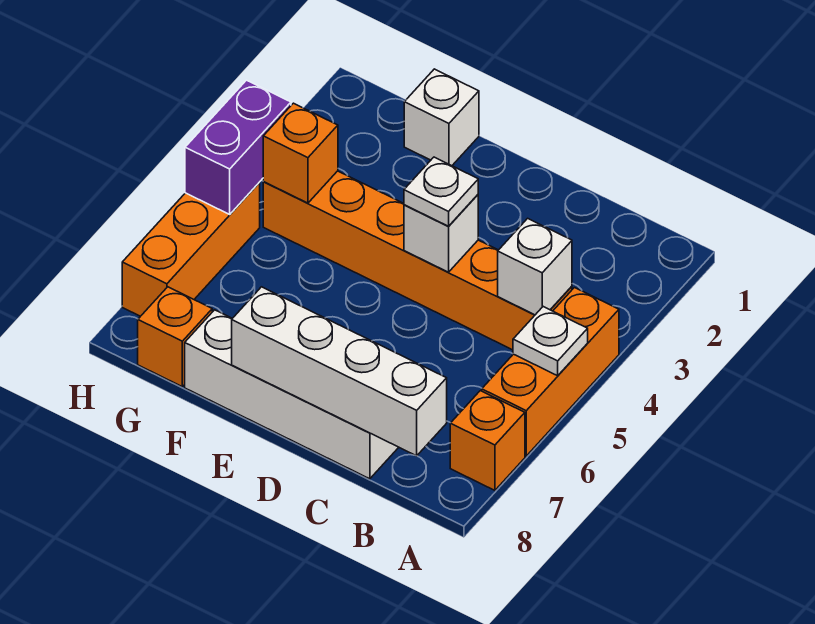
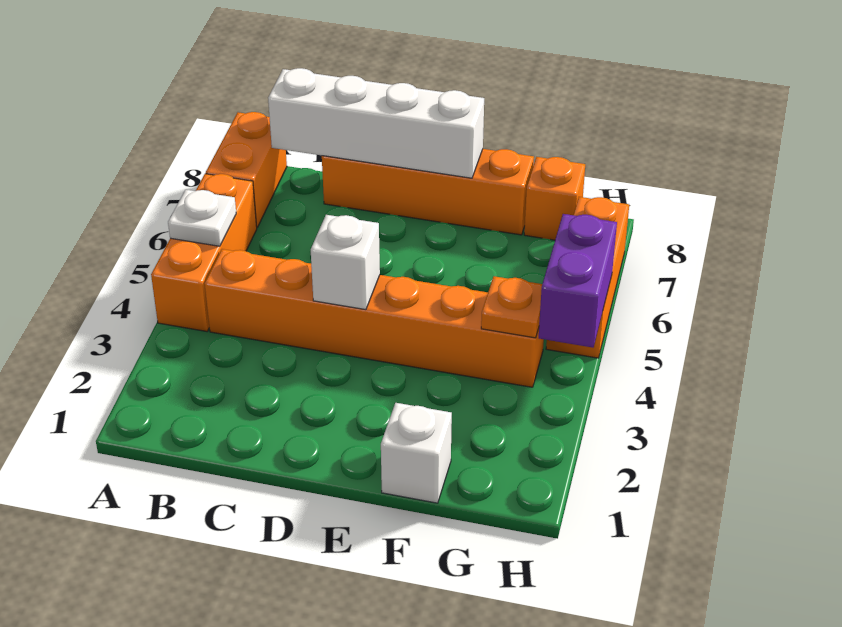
orange brick A7 level 1 -> orange brick A7:A8 level 1
white brick B4 level 2 -> none
white brick C8:F8 level 1 -> orange brick C8:F8 level 1
white plate D4 level 3 -> none
orange brick G4 level 2 -> orange plate G4 level 2

